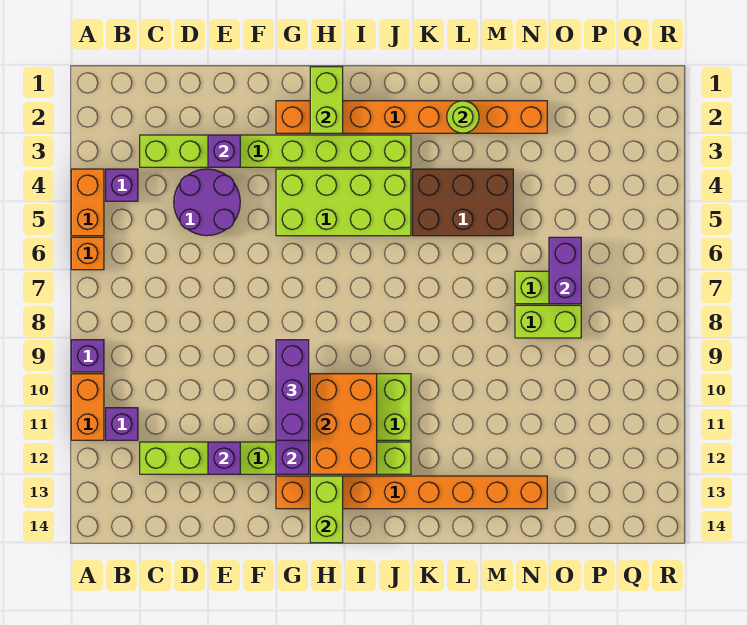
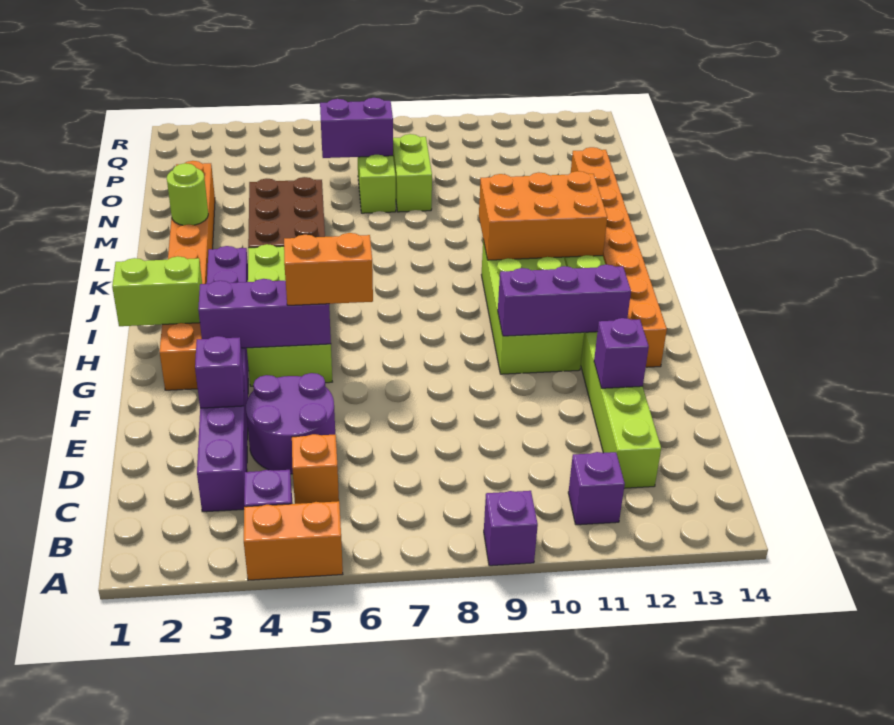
orange brick A6 level 1 -> orange brick C5 level 1
orange brick A10:A11 level 1 -> orange brick G5:G6 level 3
lime brick C3:J3 level 1 -> purple brick C3:J3 level 1
purple brick G9:G11 level 3 -> purple brick G3:G5 level 2
orange brick H10:I12 level 2 -> orange brick J10:K12 level 2
lime brick H13:H14 level 2 -> none

